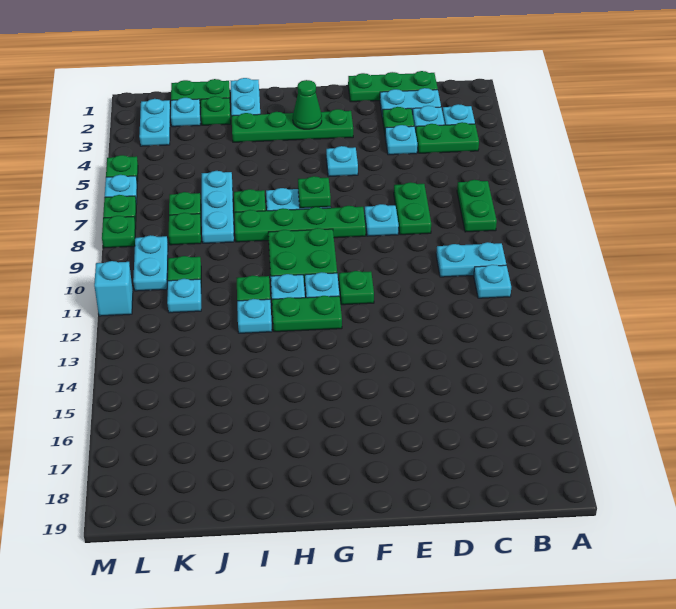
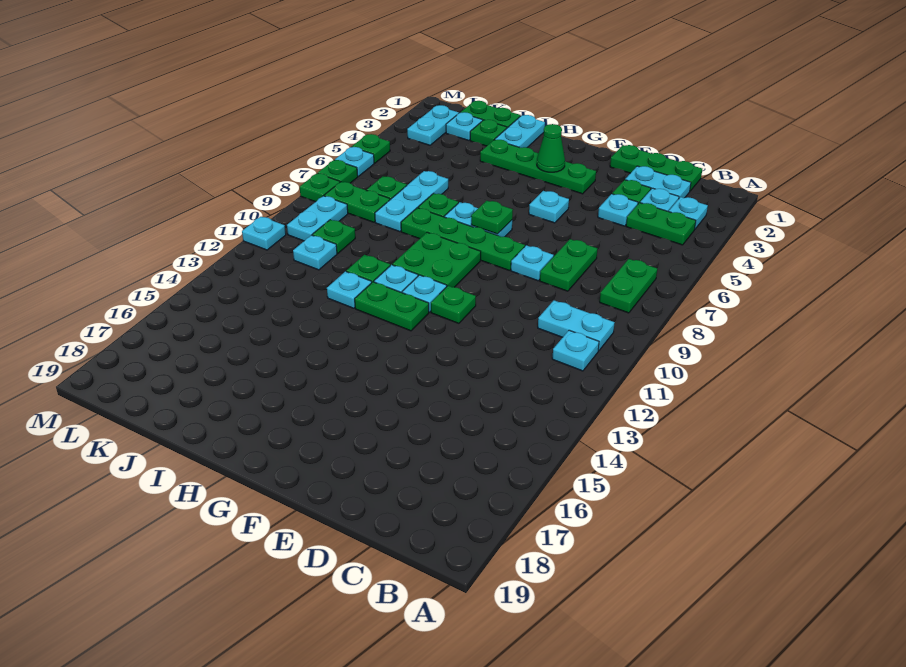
green plate K8 level 1 -> green plate K8:L8 level 1
cyan brick M11 level 1 -> cyan plate M11 level 1

